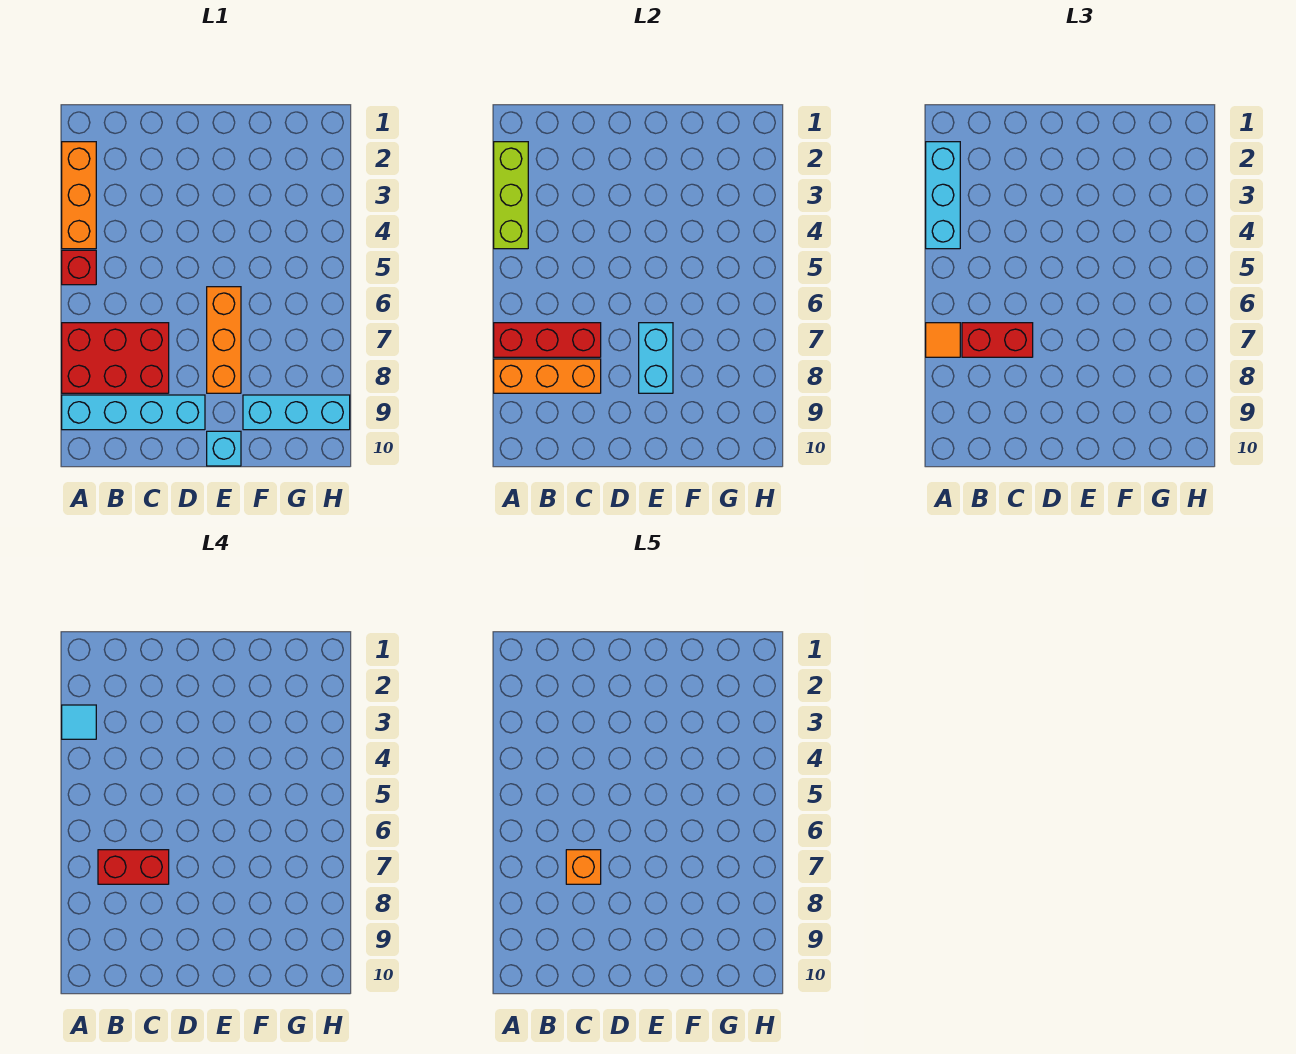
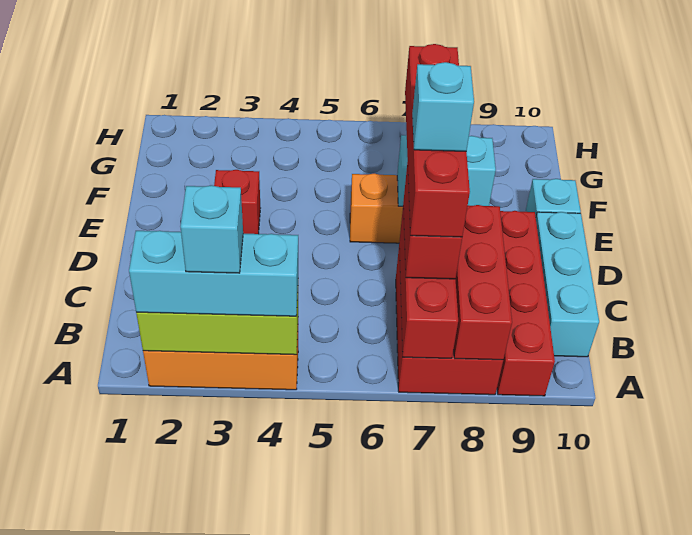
cyan tile A3 level 4 -> cyan brick A3 level 4
red brick A5 level 1 -> red brick E3 level 1
orange tile A7 level 3 -> none
orange brick A8:C8 level 2 -> red brick A8:C8 level 2
cyan brick A9:D9 level 1 -> red brick A9:D9 level 1
red brick B7:C7 level 4 -> red brick B7:E7 level 4
orange brick C7 level 5 -> cyan brick C7 level 5
cyan brick F9:H9 level 1 -> cyan brick B10:D10 level 1

